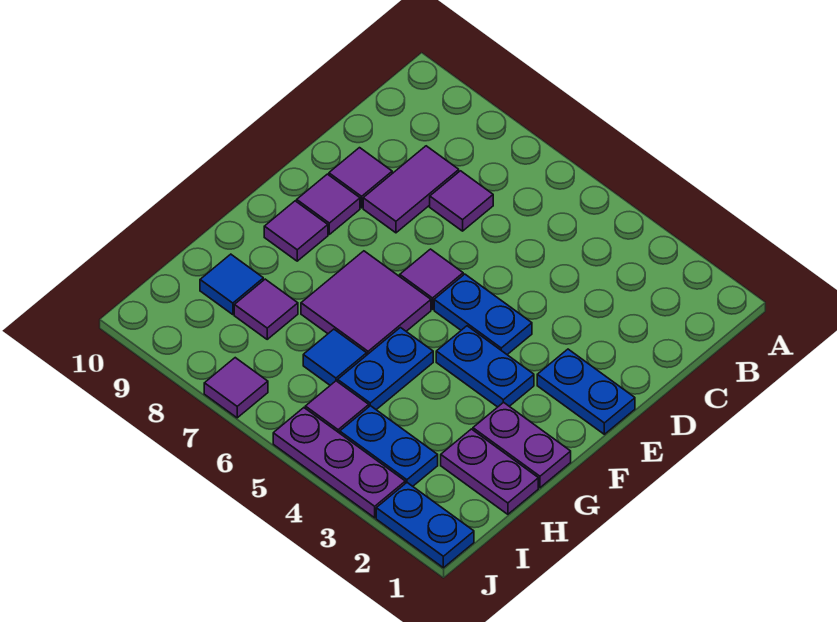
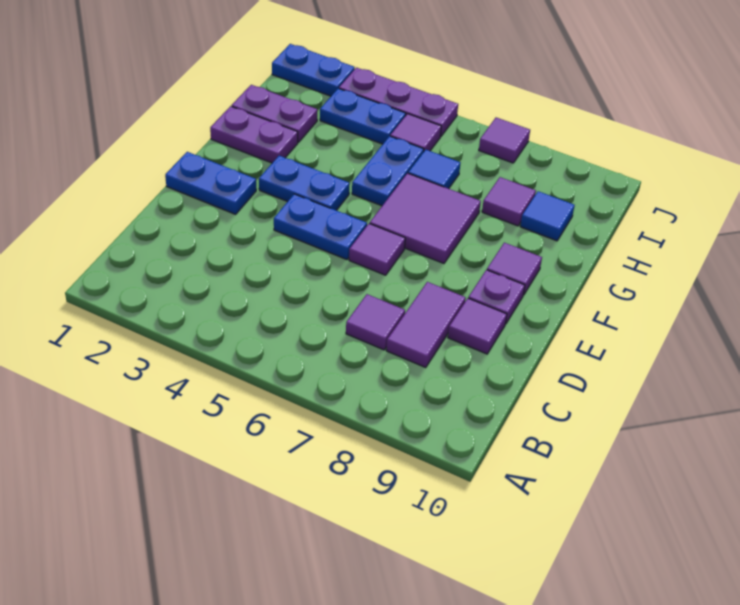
purple tile E9 level 1 -> purple plate E9 level 1

